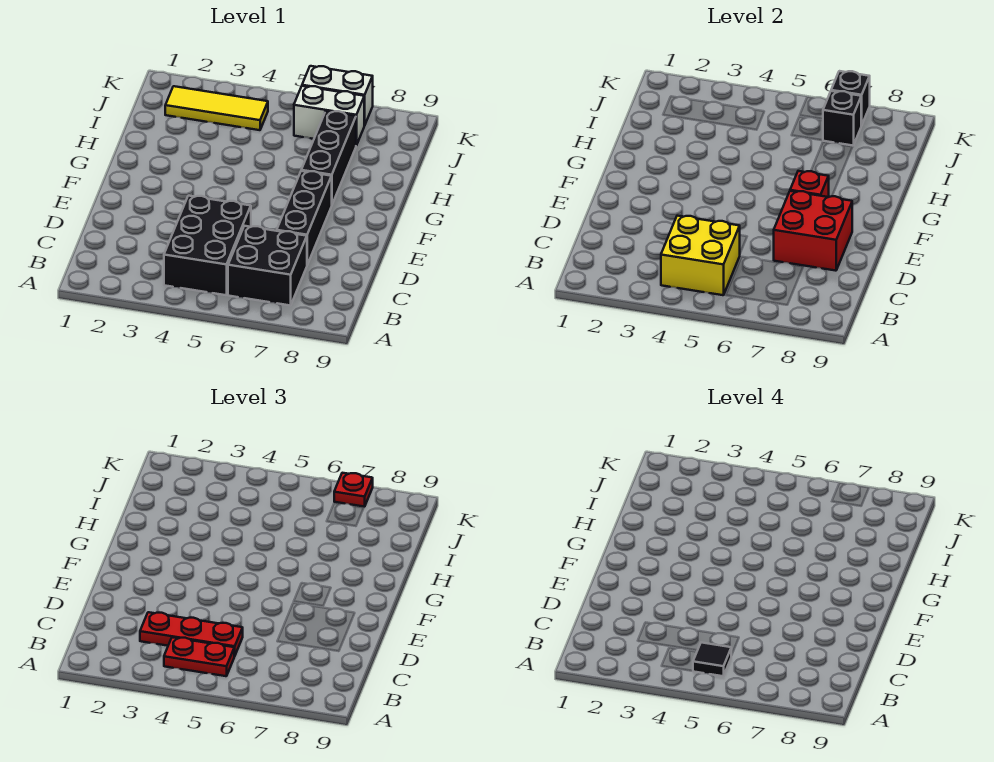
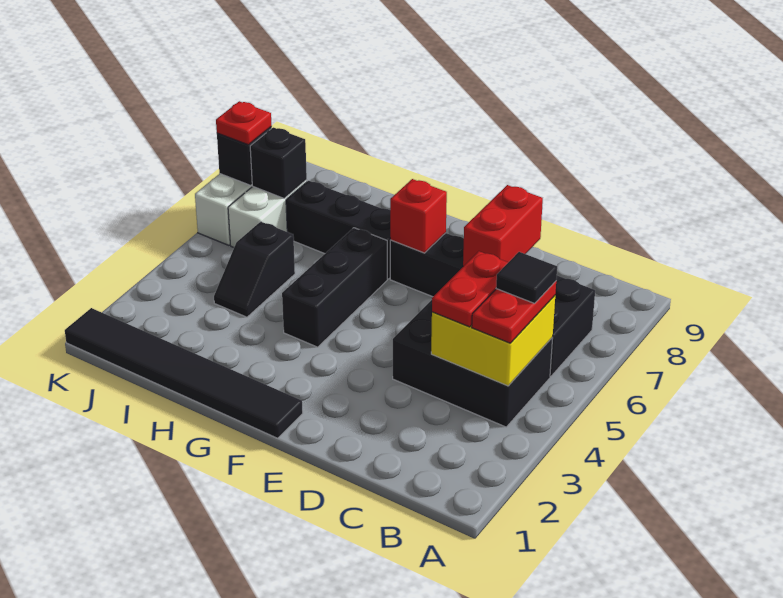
red plate C3:C5 level 3 -> red plate C4:C5 level 3
red brick D7:E8 level 2 -> red brick D7:D8 level 2
none -> black tile F1:K1 level 1
none -> black brick G4:G6 level 1
none -> black slope I4:I5 level 1 top 5
yellow tile J2:J4 level 1 -> none

